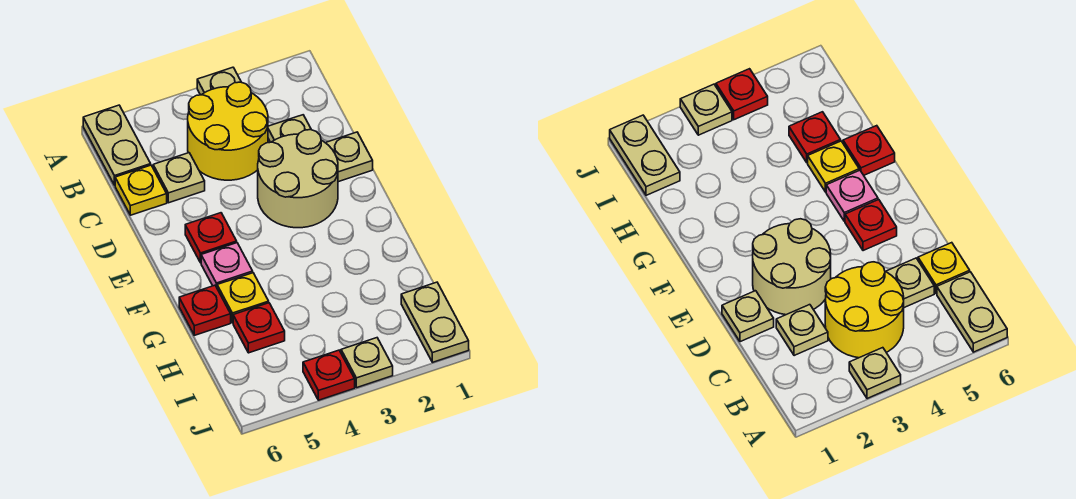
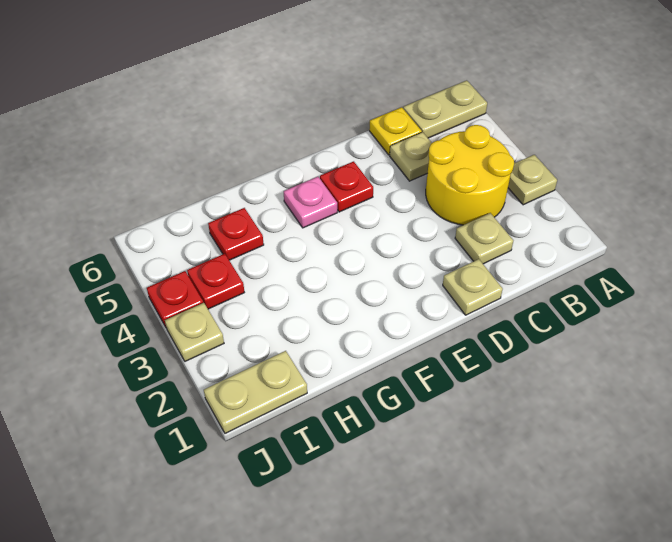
tan round brick D2:E3 level 1 -> none
yellow plate G5 level 1 -> none
red plate G6 level 1 -> red plate I4 level 1

